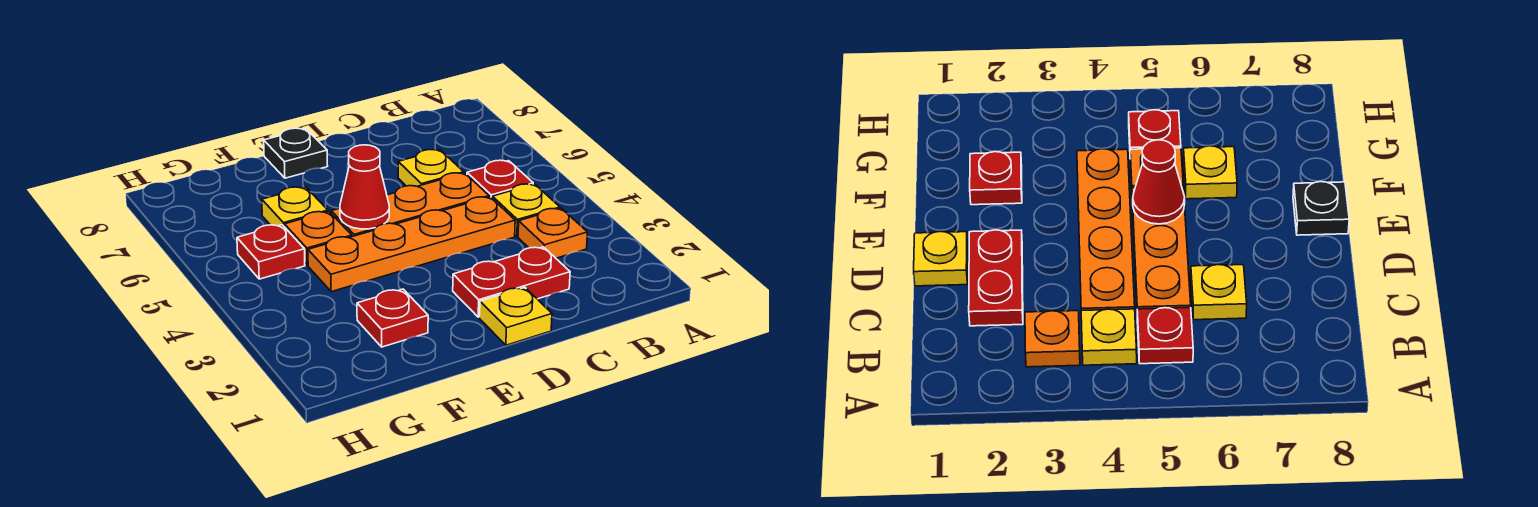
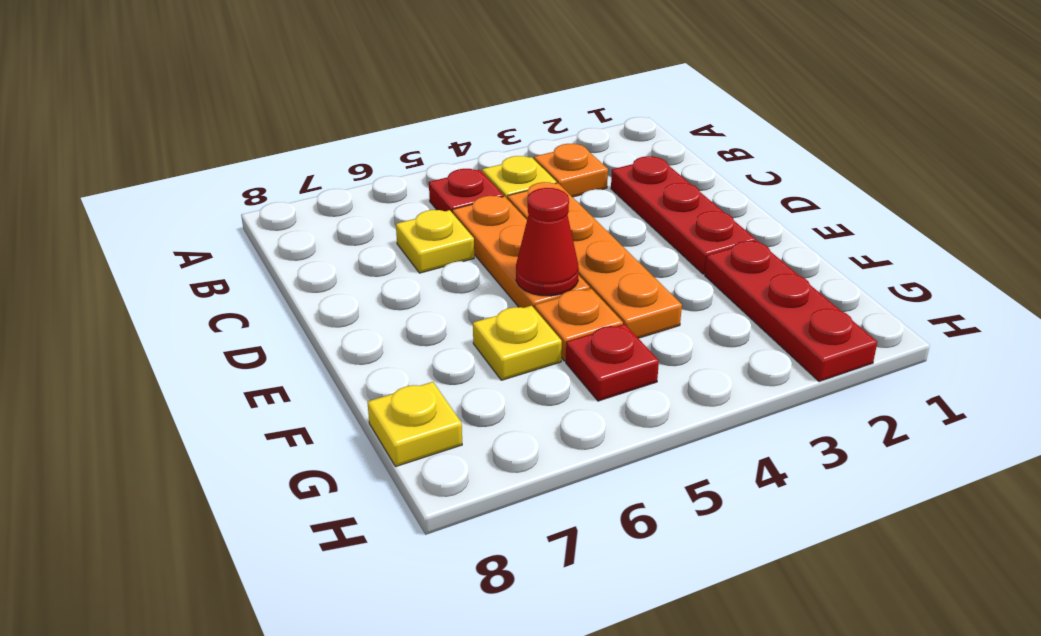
red plate C2:D2 level 1 -> red plate C2:E2 level 1
yellow plate D1 level 1 -> yellow plate G8 level 1
black plate E8 level 1 -> none
red plate F2 level 1 -> red plate F2:H2 level 1

